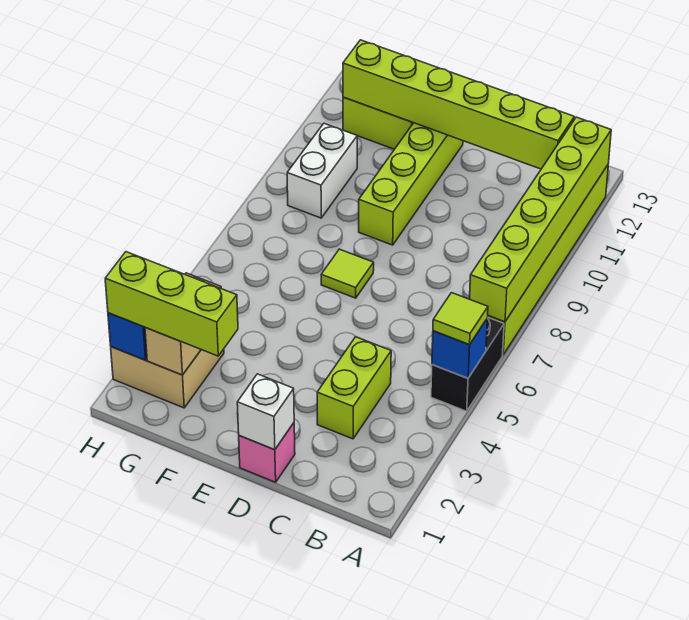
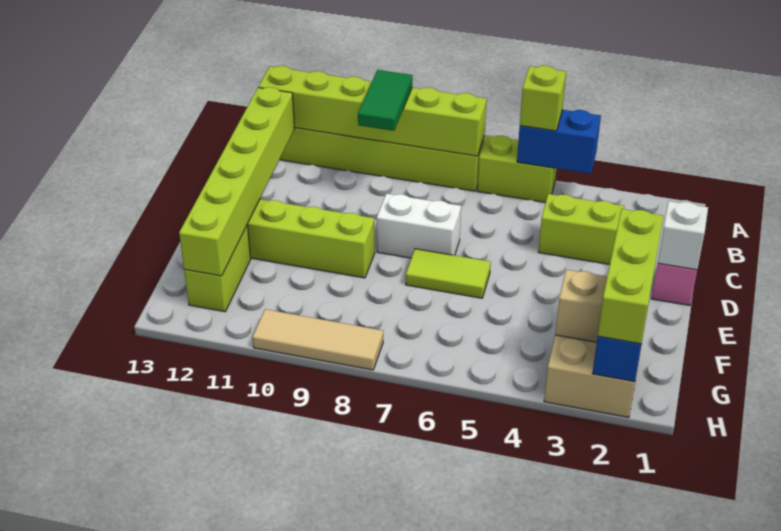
black brick A5:A6 level 1 -> lime brick A5:A6 level 1
blue brick A5 level 2 -> blue brick A4:A5 level 2
lime tile A5 level 3 -> lime brick A5 level 3
none -> green tile A9:B9 level 3
lime tile E7 level 1 -> lime tile E6:E7 level 1
white brick G9:G10 level 1 -> white brick D7:D8 level 1
none -> tan tile H8:H10 level 1

